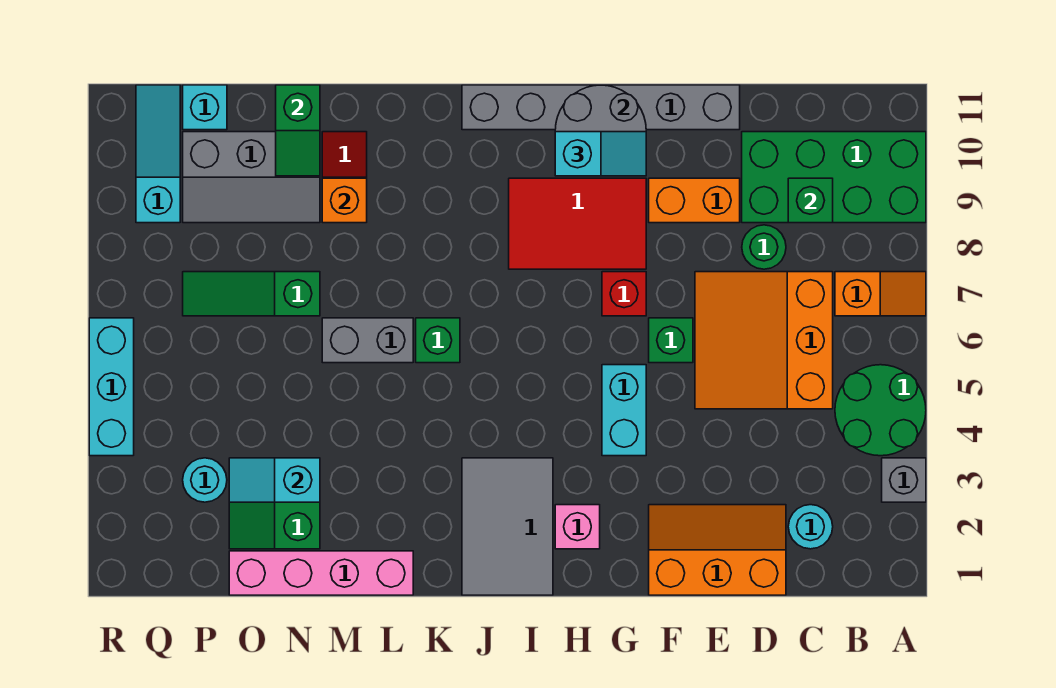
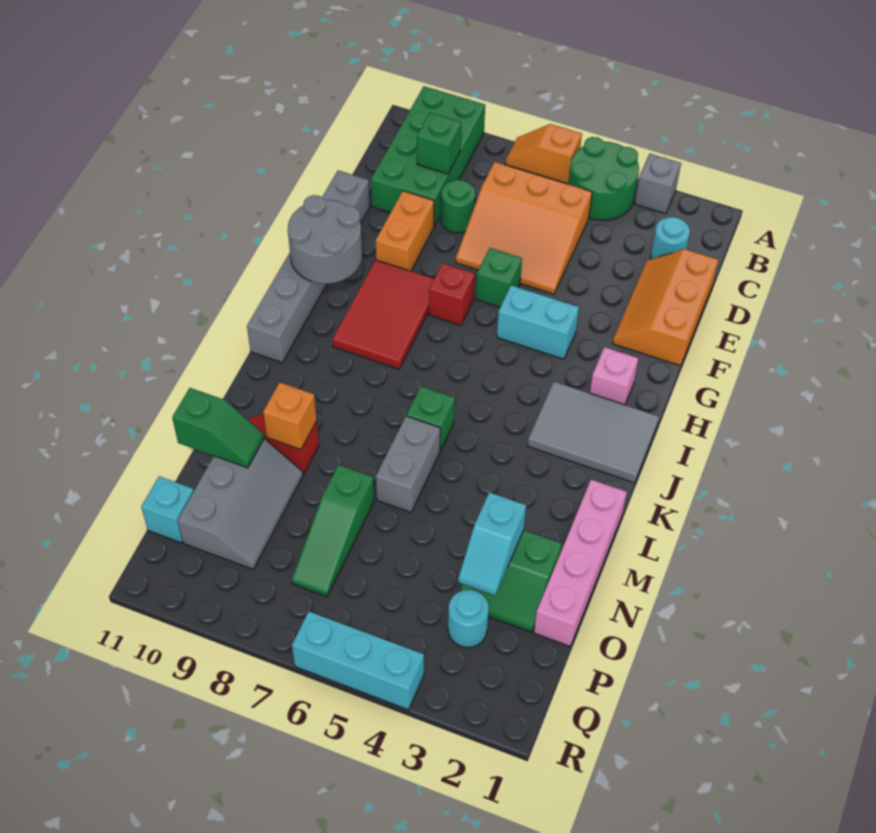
orange slope A7:B7 level 1 top B -> orange slope A6:A7 level 1 top 6
cyan slope G10:H10 level 3 top H -> none
cyan slope Q9:Q11 level 1 top 9 -> none

